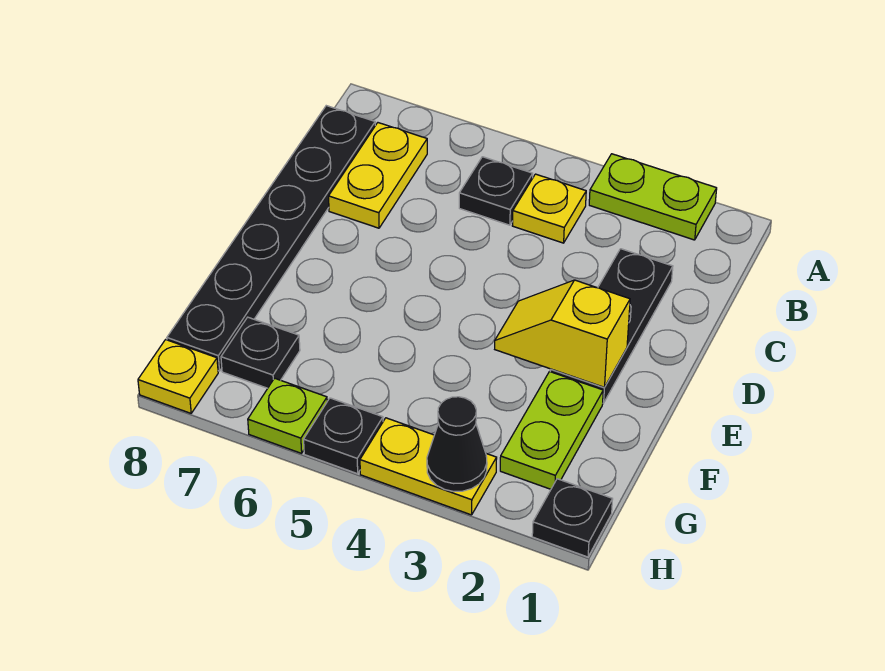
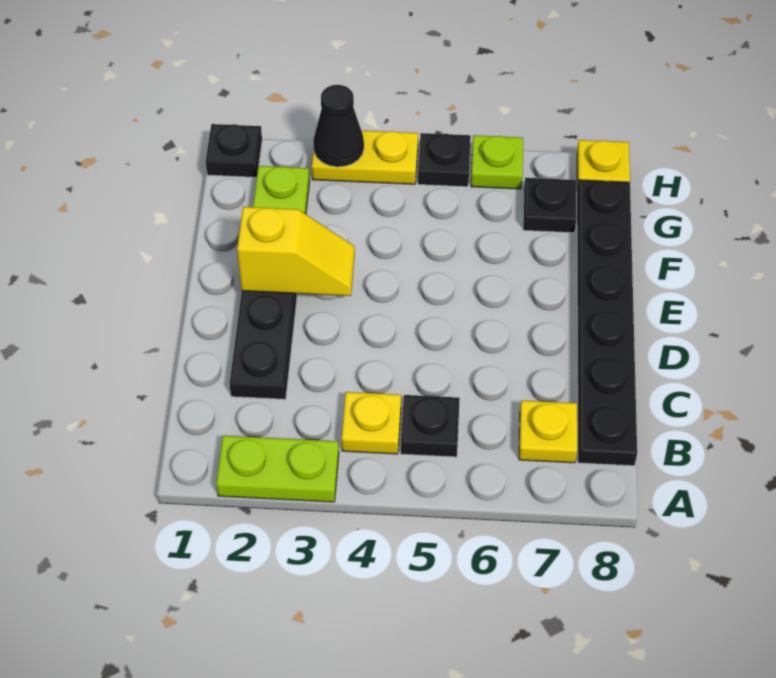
yellow plate B7:C7 level 1 -> yellow plate B7 level 1

